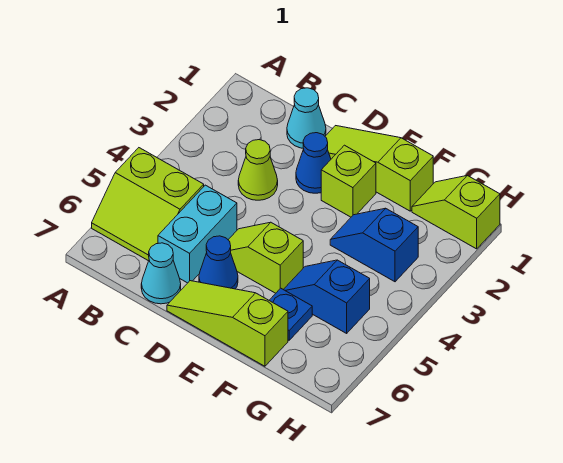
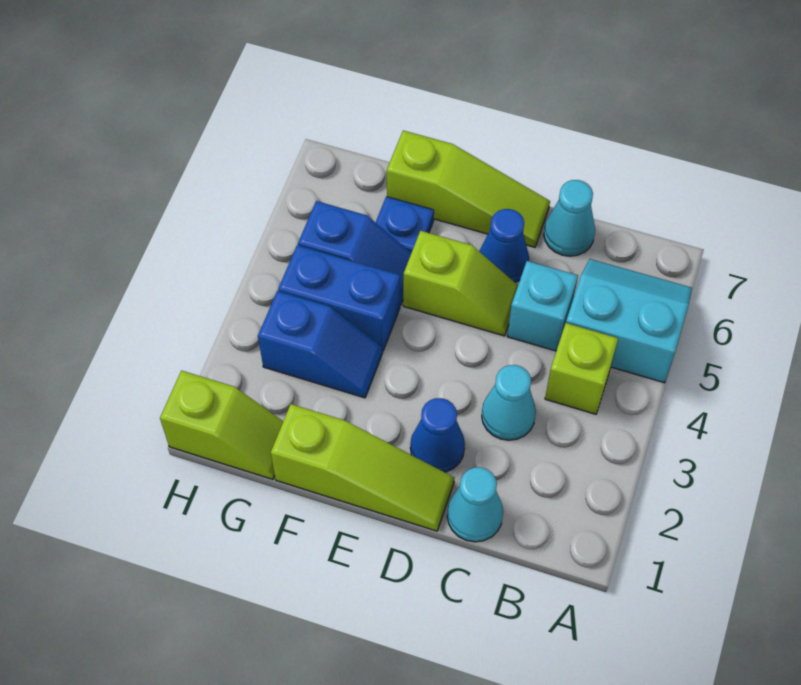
lime slope A5:B6 level 1 top 5 -> cyan slope A5:B6 level 1 top 5
lime cone C3 level 1 -> cyan cone C3 level 1
cyan brick C5:C6 level 1 -> cyan brick C5 level 1
lime brick E2 level 1 -> lime brick B4 level 1
none -> blue brick F4:G4 level 1

